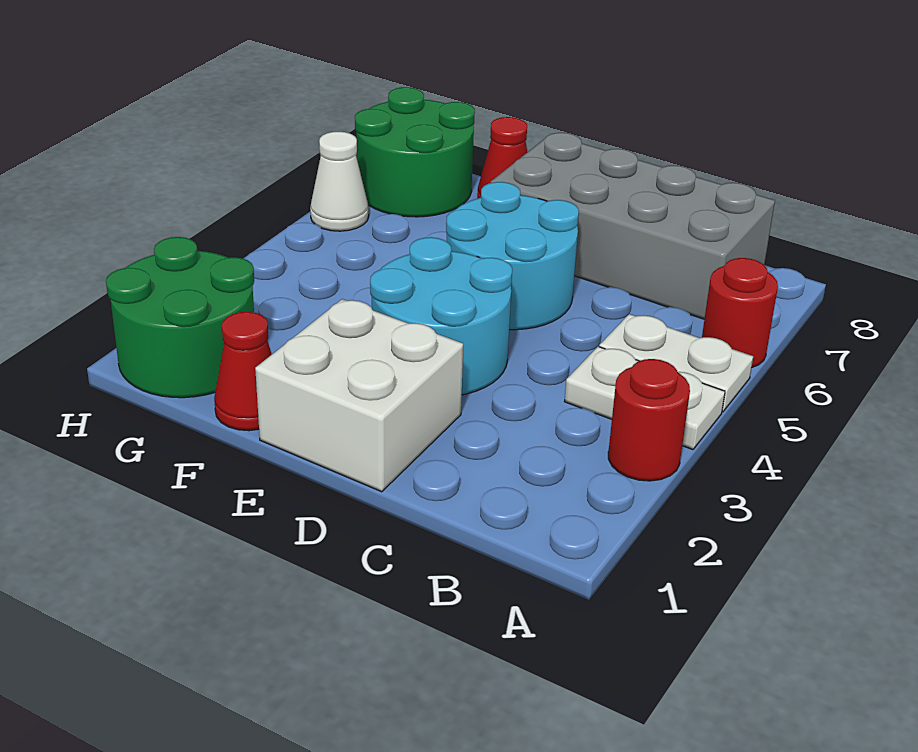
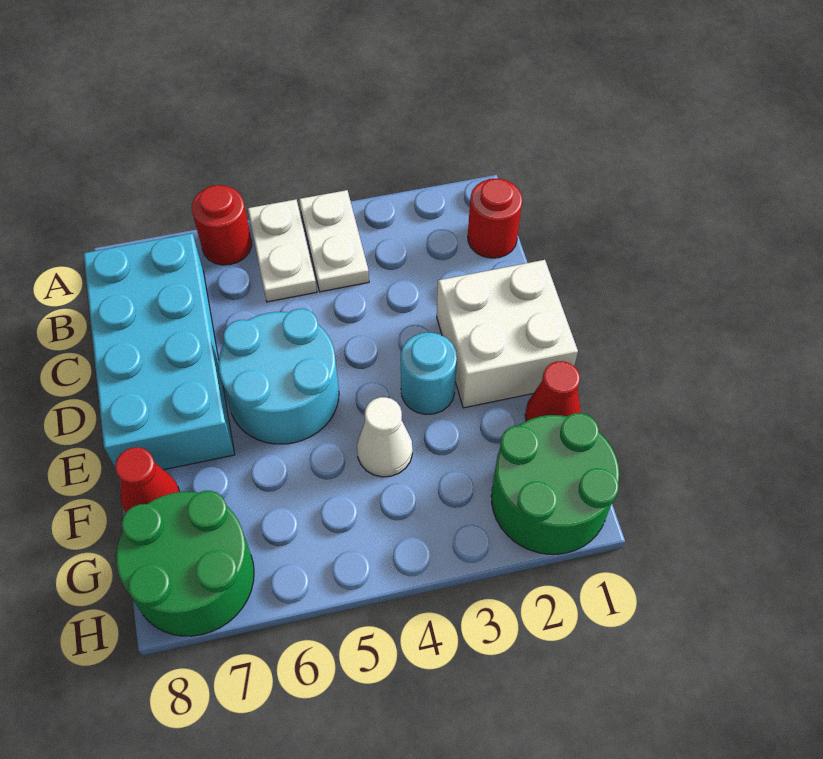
red round brick A3 level 1 -> red round brick B1 level 1
grey brick B7:E8 level 1 -> cyan brick B7:E8 level 1
cyan round brick D3:E4 level 1 -> cyan round brick E3 level 1
white cone H6 level 1 -> white cone F4 level 1

